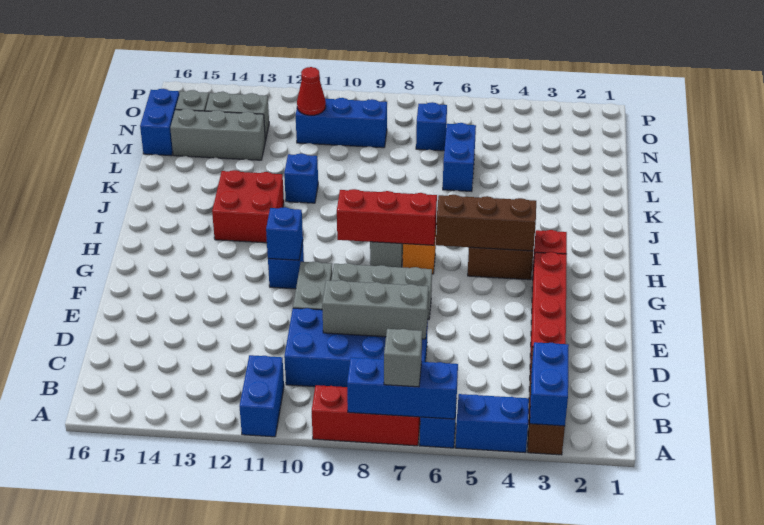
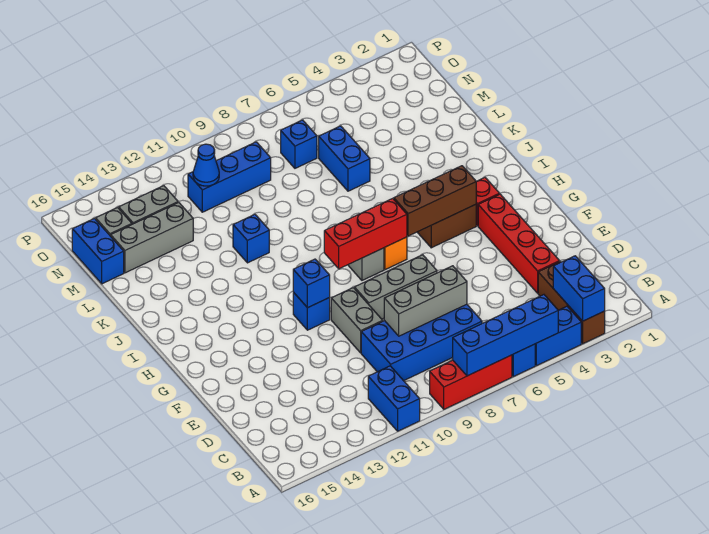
blue brick A6:A8 level 2 -> blue brick A5:A8 level 2
grey brick A7 level 3 -> none
red brick I12:J13 level 1 -> none
red cone N11 level 2 -> blue cone N11 level 2

